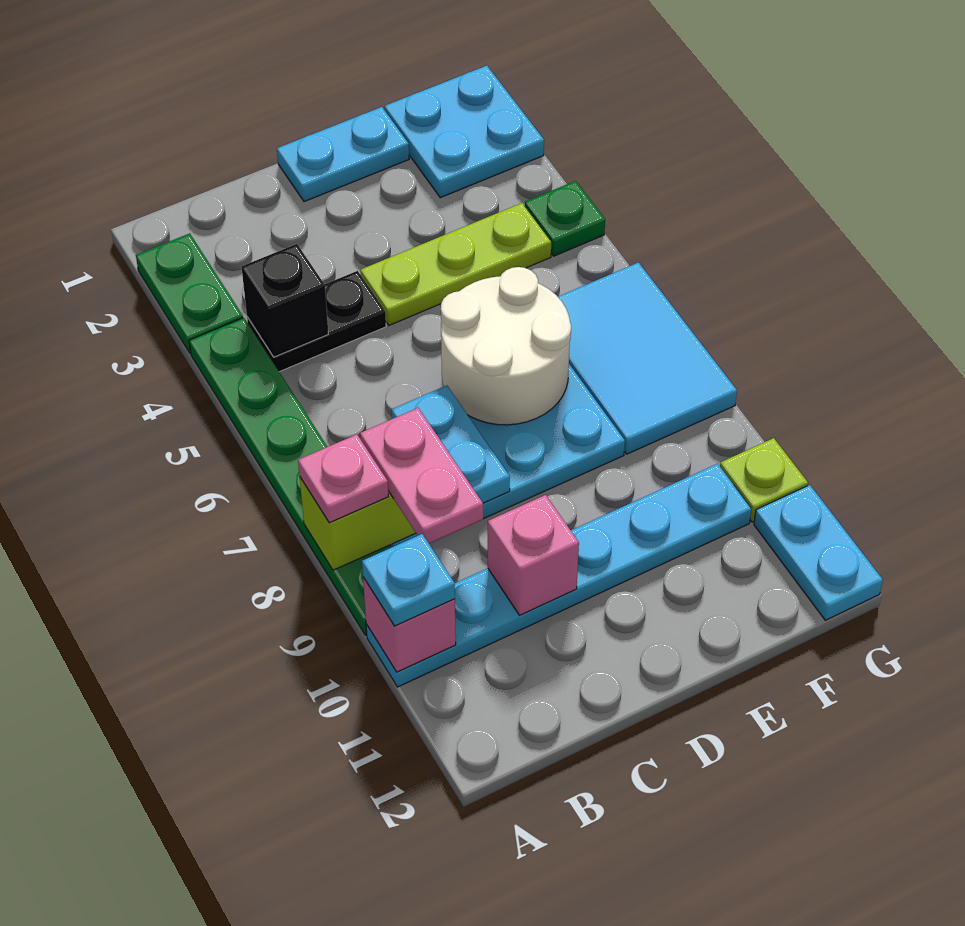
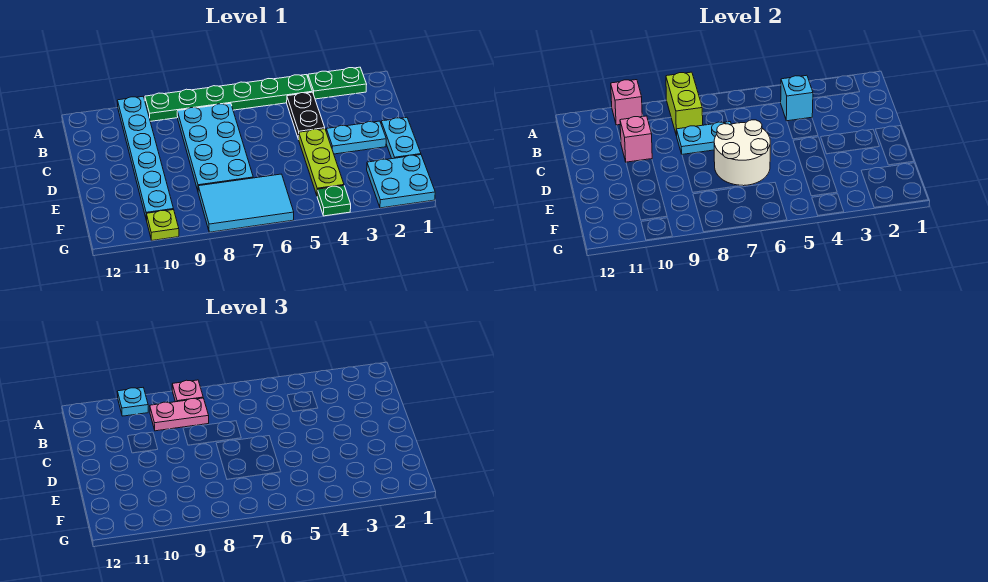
black brick B4 level 2 -> cyan brick B4 level 2
cyan plate G11:G12 level 1 -> cyan plate D2:D3 level 1

